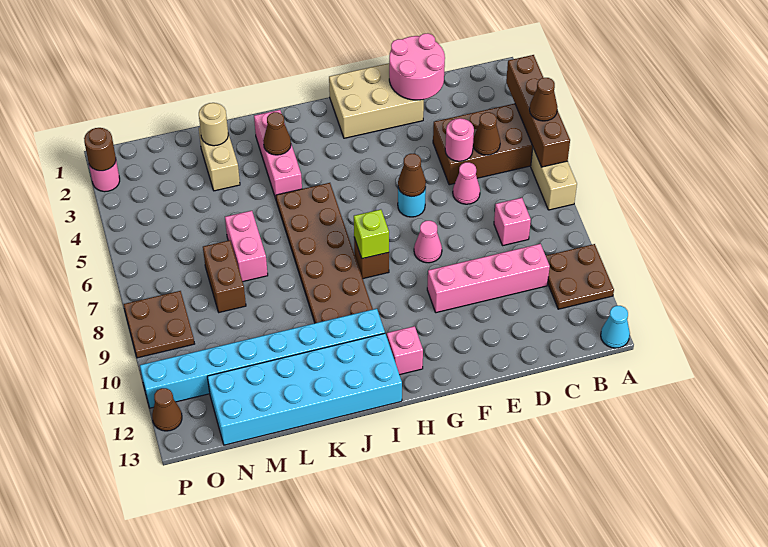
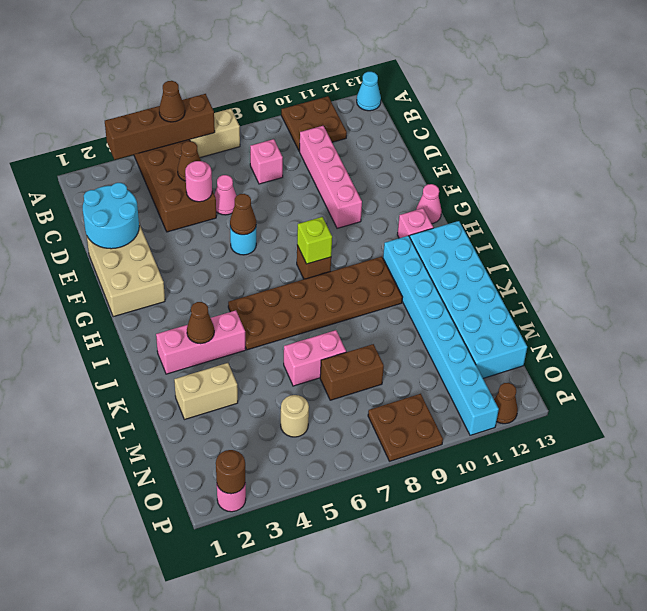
pink round brick D1:E2 level 2 -> cyan round brick D1:E2 level 2
pink cone F8 level 1 -> pink cone G13 level 1
tan round brick L2 level 2 -> tan round brick N5 level 1

